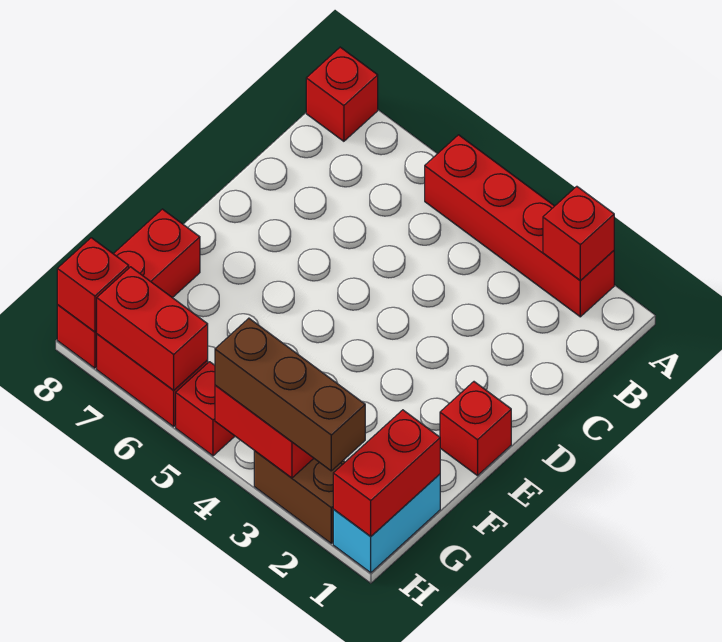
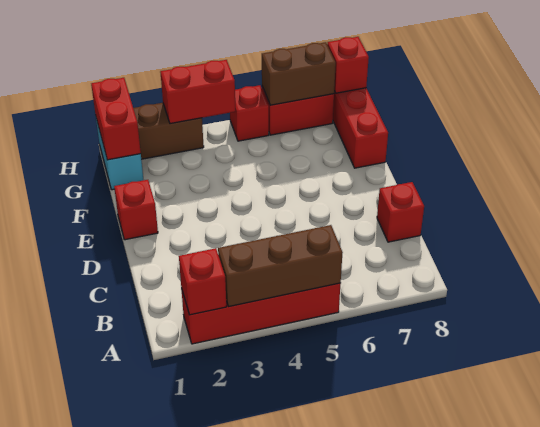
red brick A8 level 1 -> red brick C8 level 1
brown brick H2:H4 level 3 -> brown brick A3:A5 level 2
red brick H6:H7 level 2 -> brown brick H6:H7 level 2

